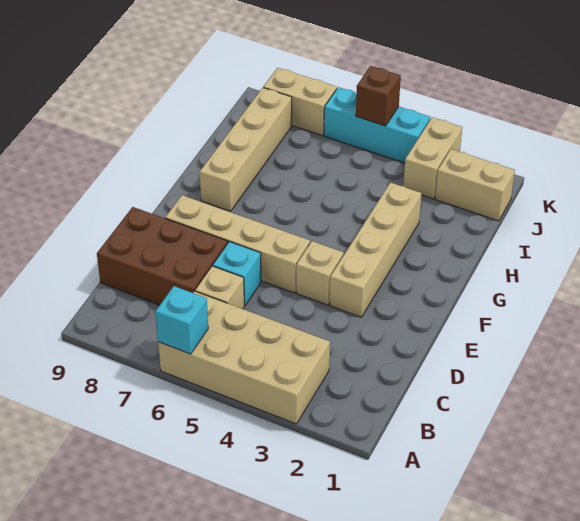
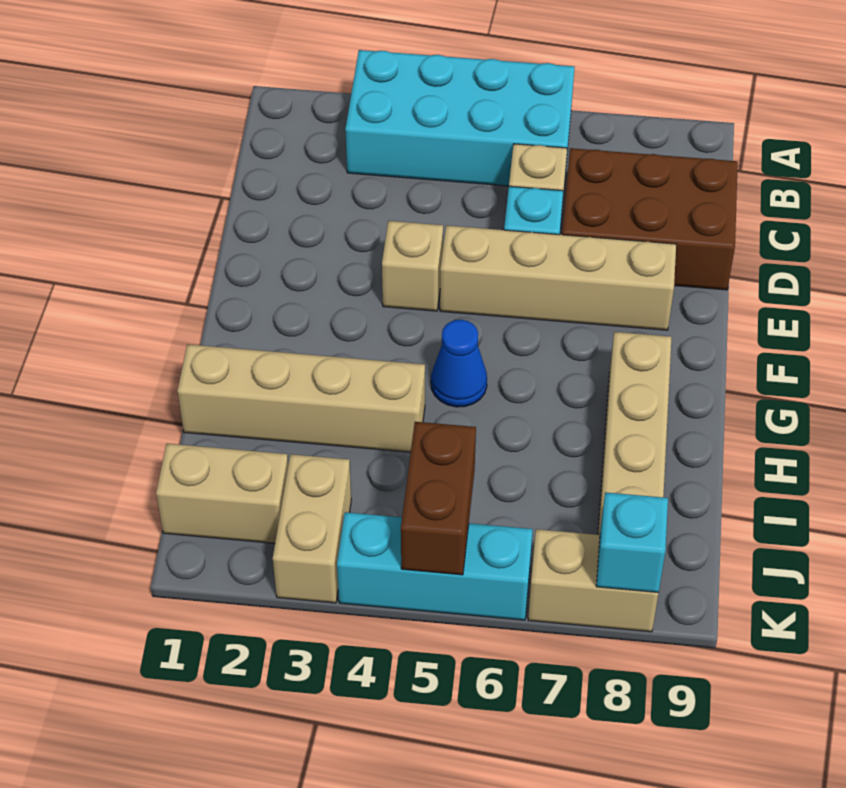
tan brick A3:B6 level 1 -> cyan brick A3:B6 level 1
cyan brick A6 level 2 -> cyan brick K8 level 2
tan brick E3:H3 level 1 -> tan brick H1:H4 level 1
none -> blue cone G5 level 1
brown brick K5 level 2 -> brown brick J5:K5 level 2

